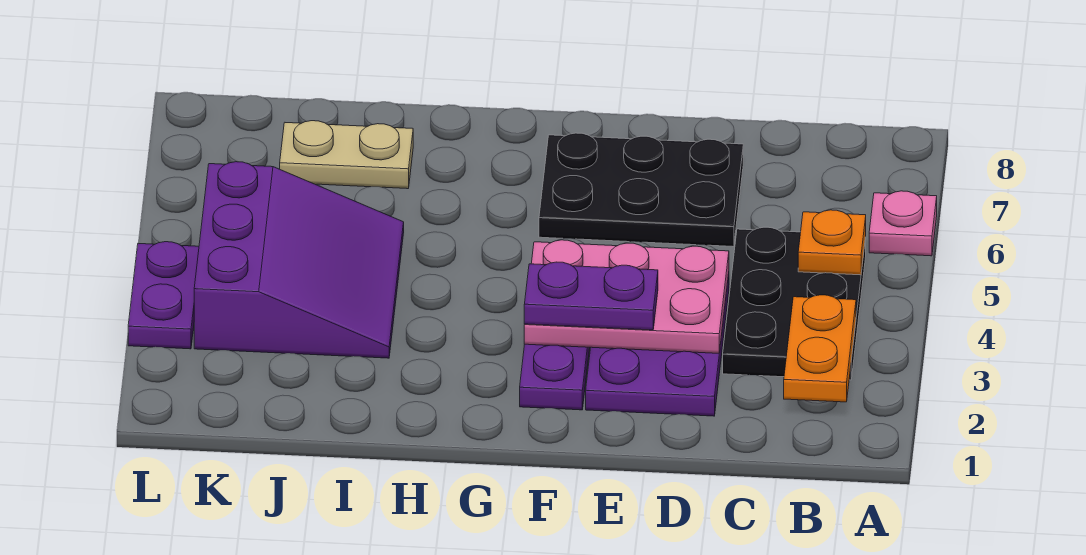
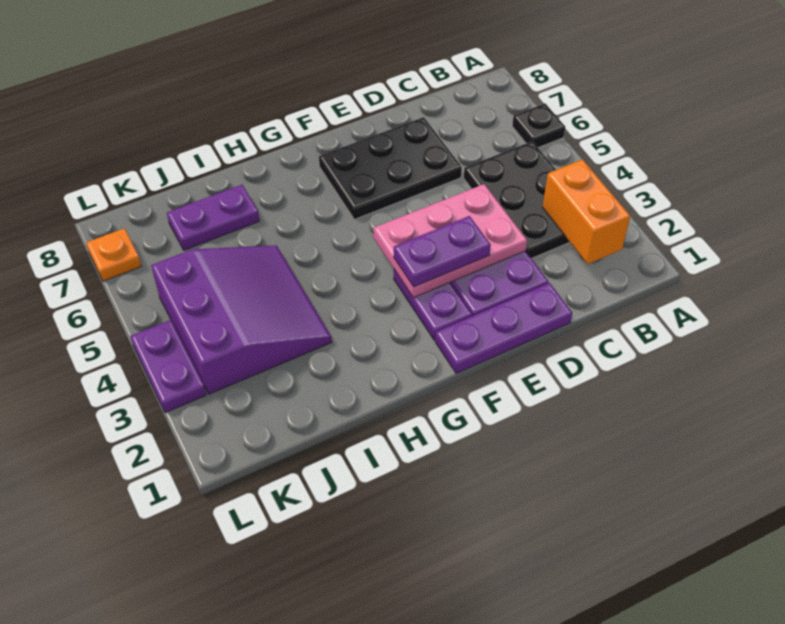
pink plate A6 level 1 -> black plate A6 level 1
orange plate B2:B3 level 2 -> orange brick B2:B3 level 2
orange plate B5 level 2 -> orange plate L7 level 1
none -> purple plate D1:F1 level 1
tan plate I7:J7 level 1 -> purple plate I7:J7 level 1

